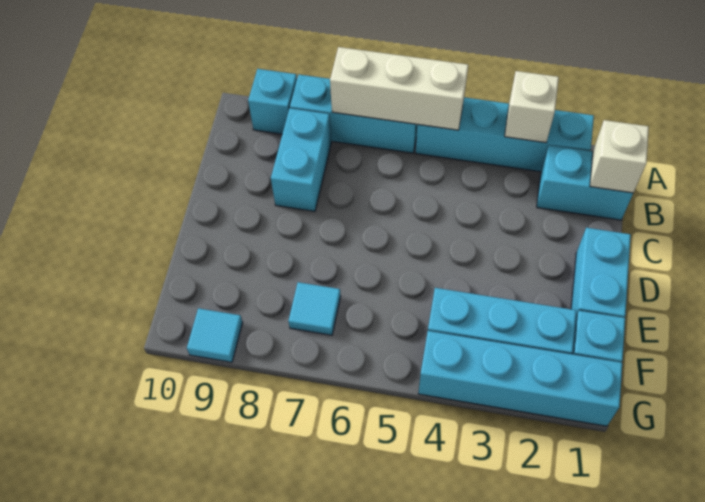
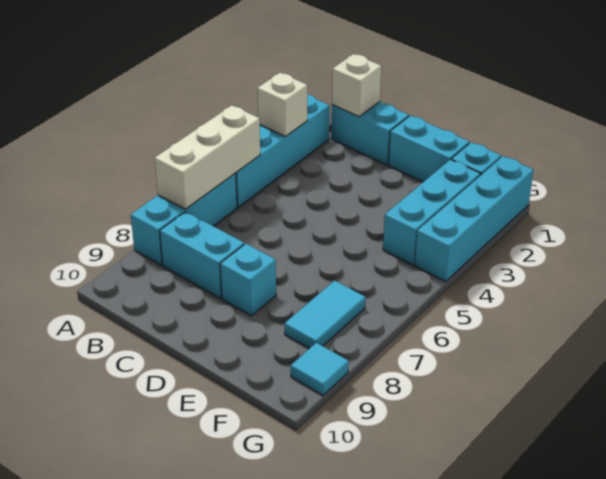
cyan brick A9 level 1 -> cyan brick D8 level 1
cyan brick B1:B2 level 1 -> cyan brick B1:C1 level 1
cyan tile F7 level 1 -> cyan tile F7:F8 level 1

